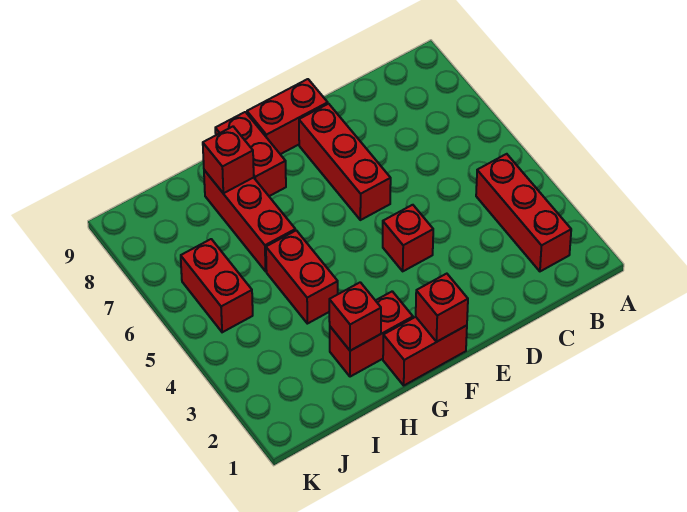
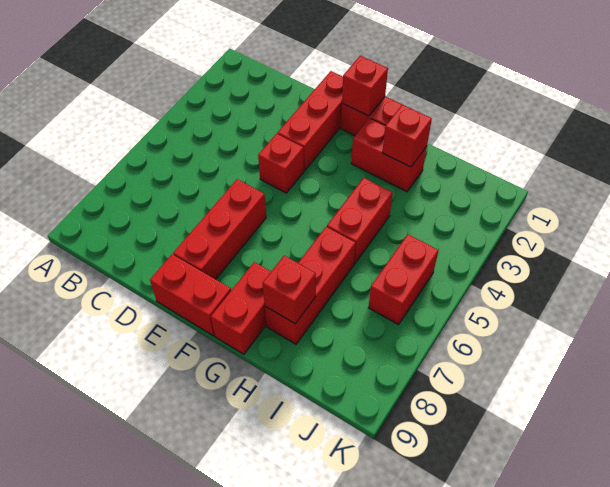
red brick B2:B4 level 1 -> red brick E1:E3 level 1

